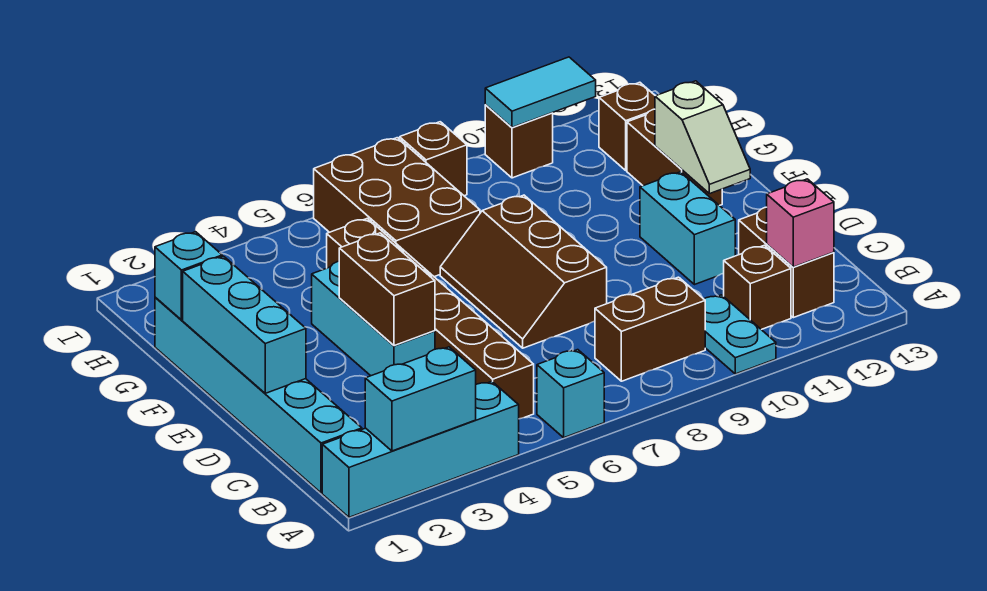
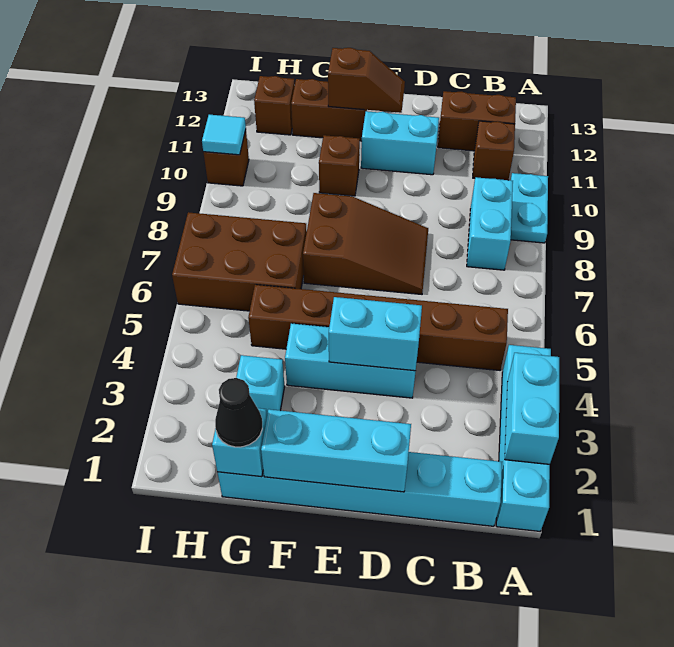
cyan brick A6 level 1 -> cyan brick G3 level 1
cyan plate A10:B10 level 1 -> cyan plate A9:A10 level 1
brown brick B8:B9 level 1 -> cyan brick B8:B9 level 1
pink brick B12 level 2 -> none
brown brick D4:E4 level 2 -> cyan brick D4:E4 level 2
brown slope D7:F8 level 1 top 8 -> brown slope D7:F8 level 1 top F
white slope E12:F12 level 2 top F -> brown slope E12:F12 level 2 top F
none -> black cone G1 level 3
brown brick I8 level 1 -> brown brick F10 level 1
cyan tile I10:I11 level 2 -> cyan tile I10 level 2

